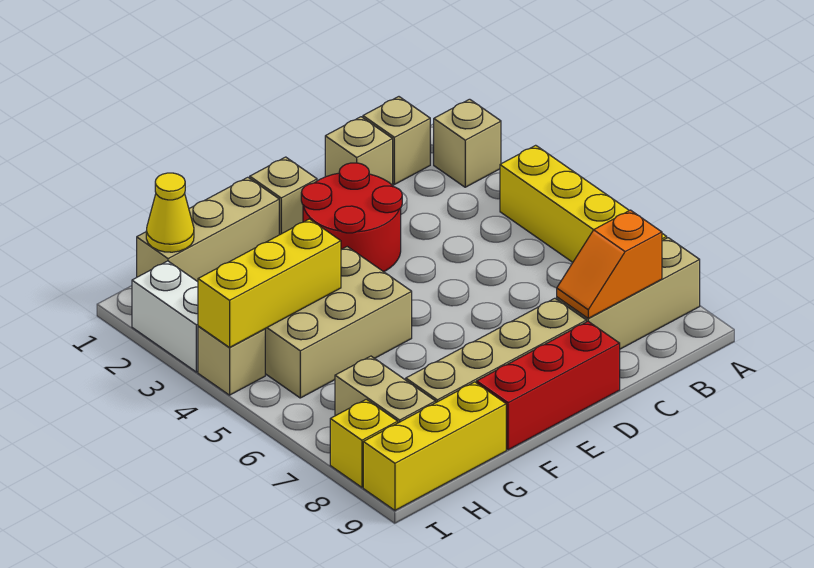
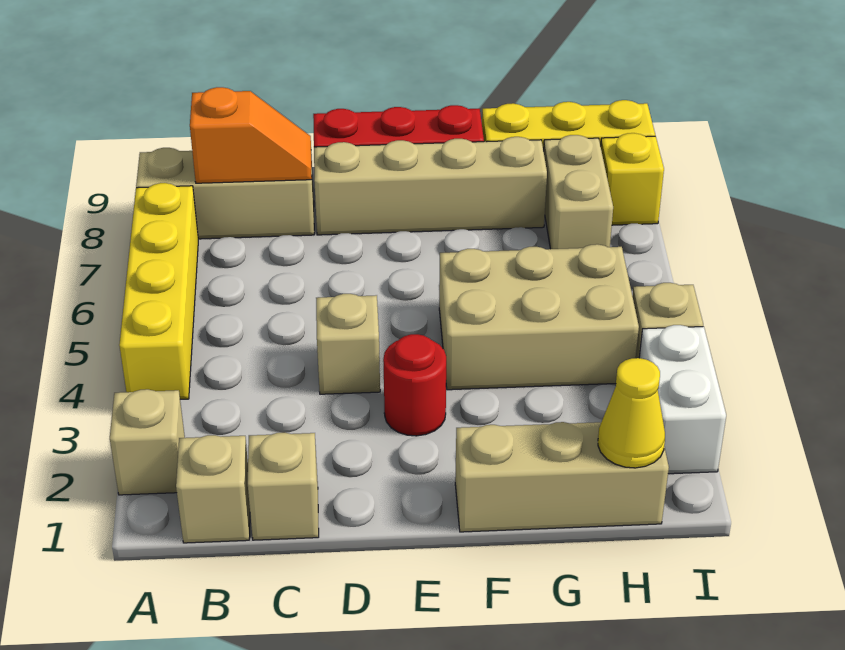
red round brick D2:E3 level 1 -> red round brick E3 level 1
tan brick E1 level 1 -> tan brick D4 level 1
yellow brick G4:I4 level 2 -> none

